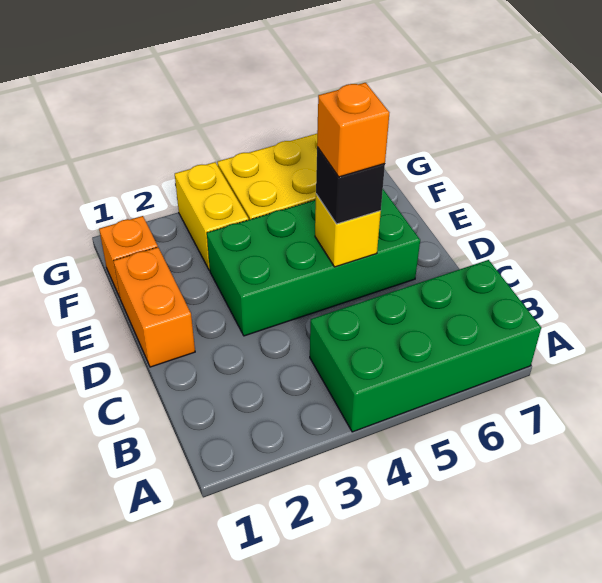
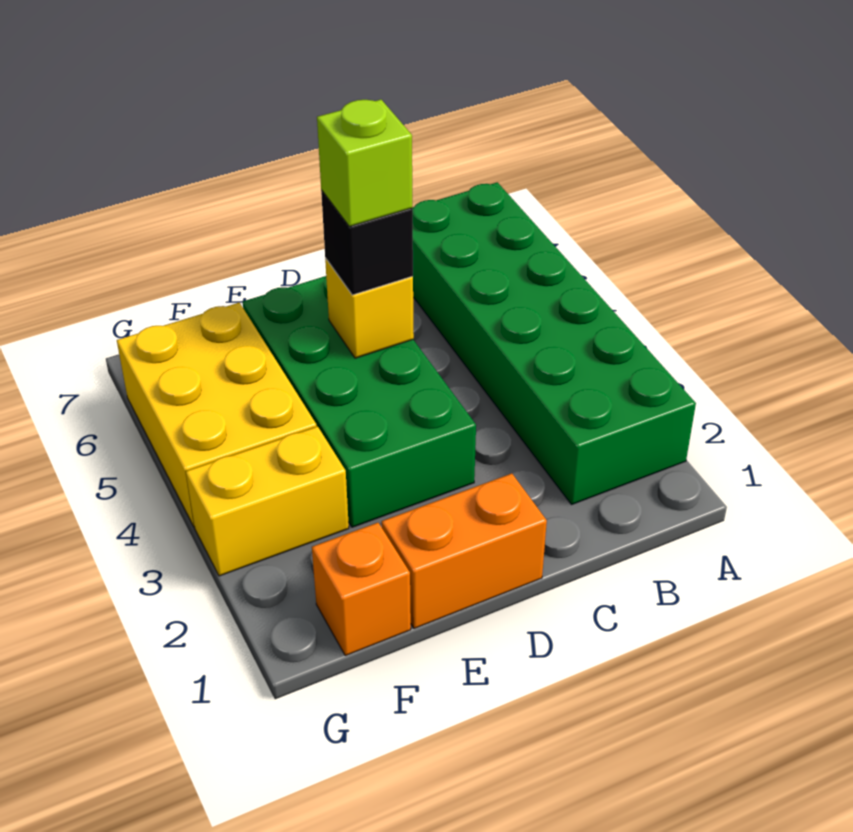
green brick A4:B7 level 1 -> green brick A2:B7 level 1
orange brick D5 level 4 -> lime brick D5 level 4

